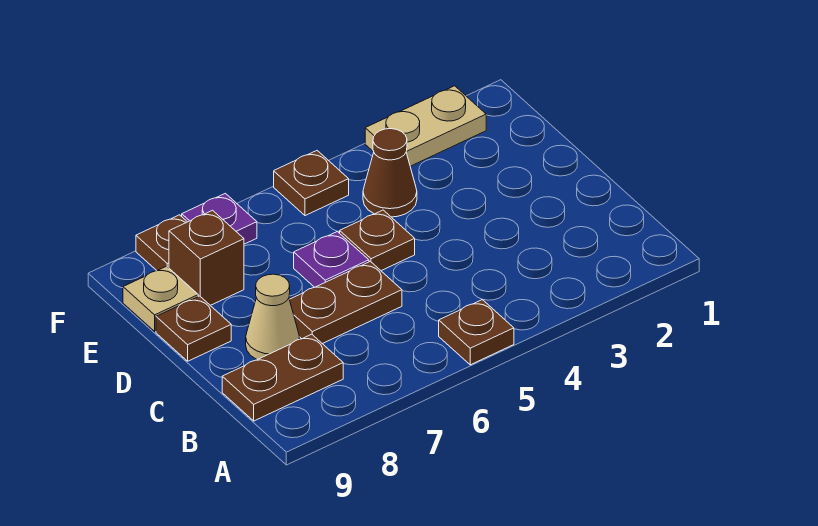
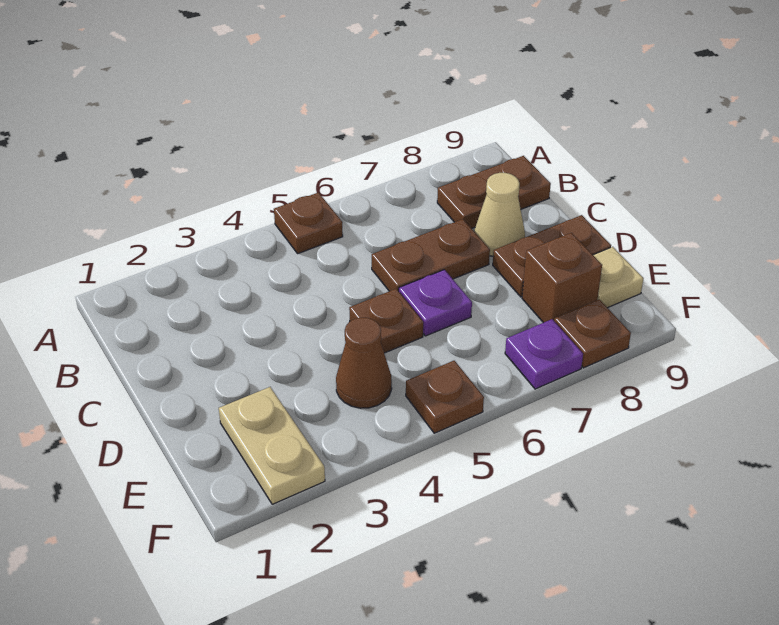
brown plate D9 level 1 -> brown plate D8:D9 level 1
tan plate F2:F3 level 1 -> tan plate E2:F2 level 1

